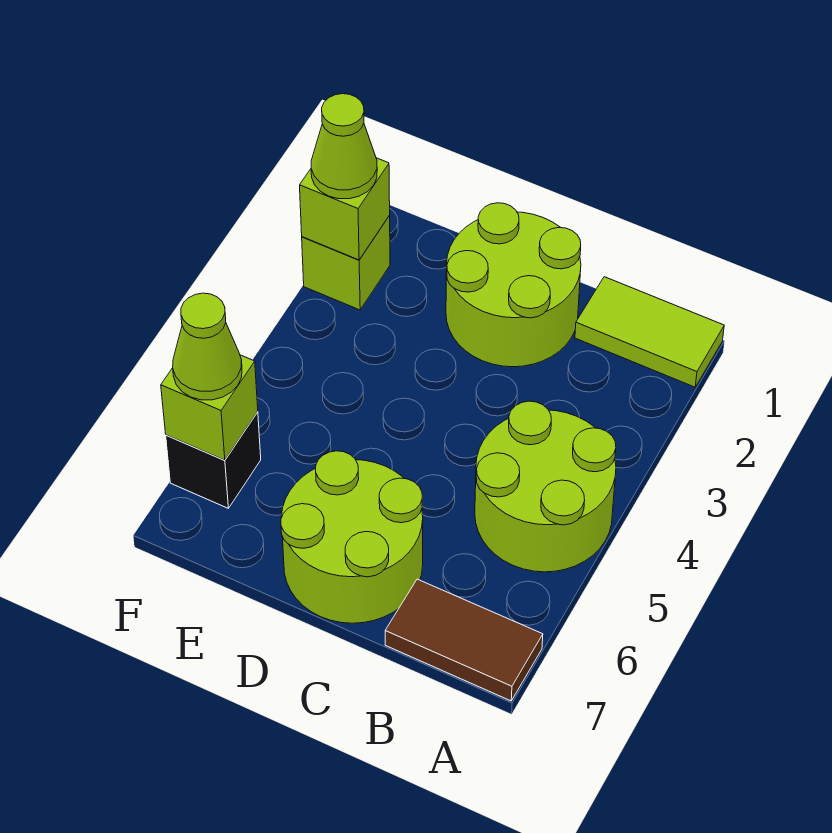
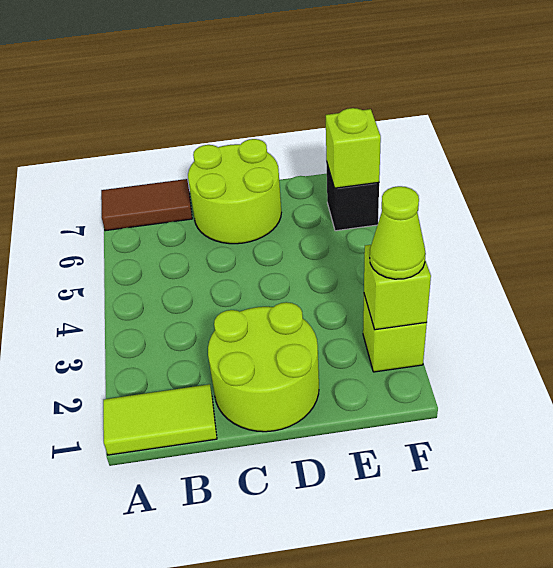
lime round brick A4:B5 level 1 -> none
lime cone F6 level 3 -> none

